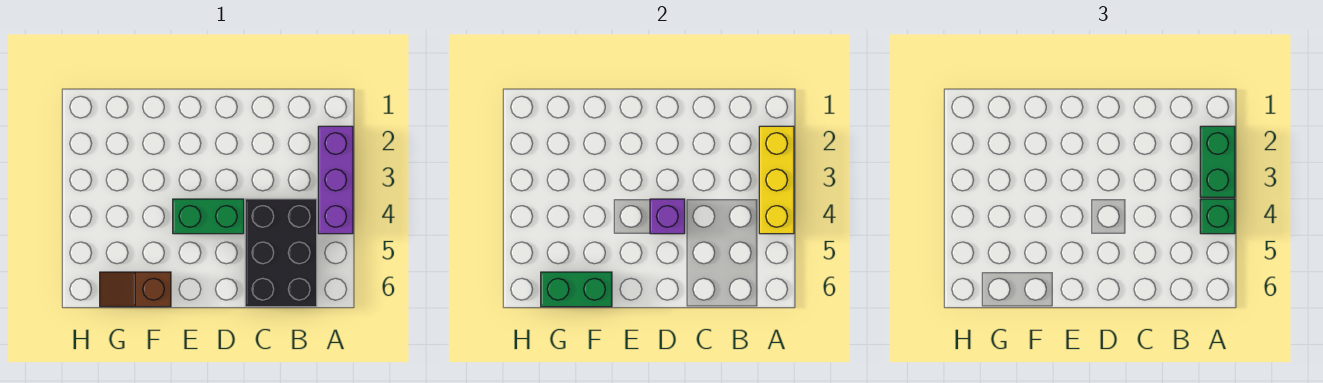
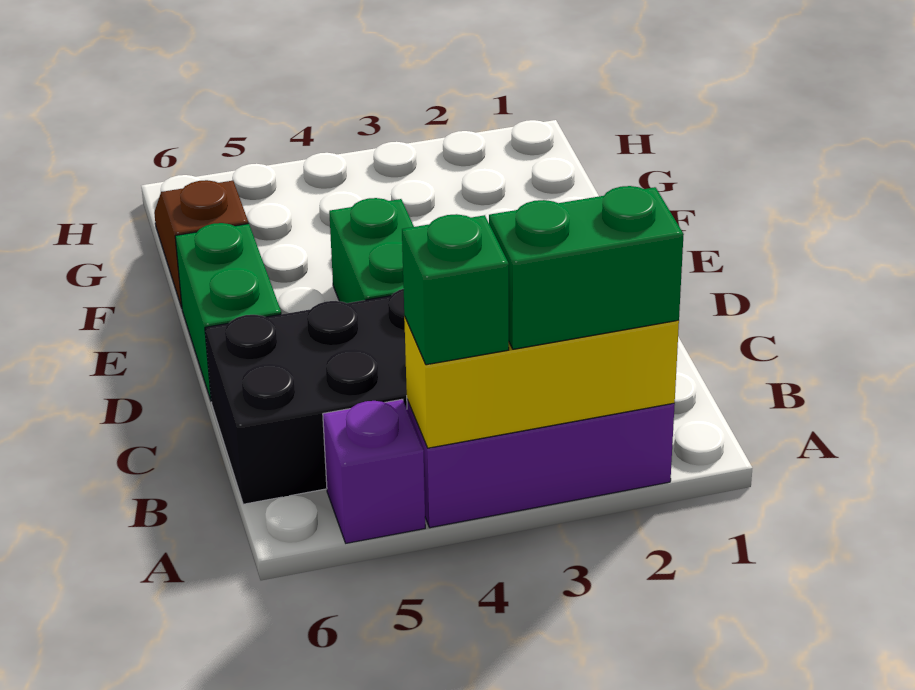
purple brick D4 level 2 -> purple brick A5 level 1
green brick F6:G6 level 2 -> green brick D6:E6 level 1

